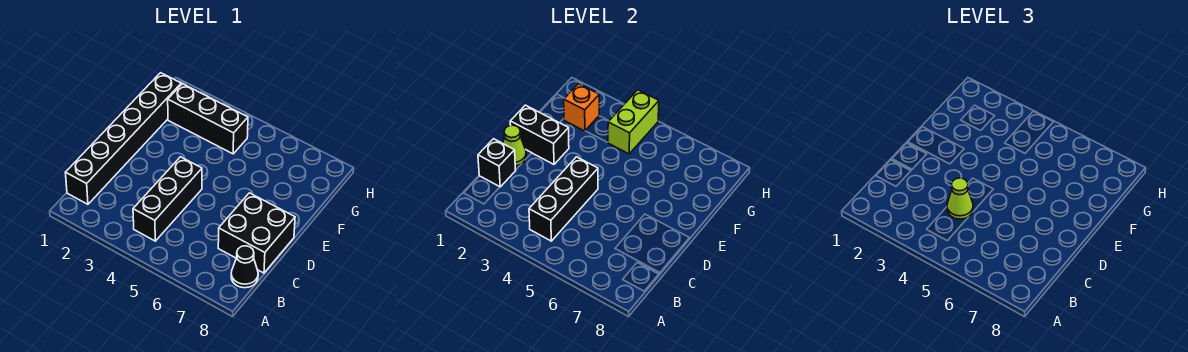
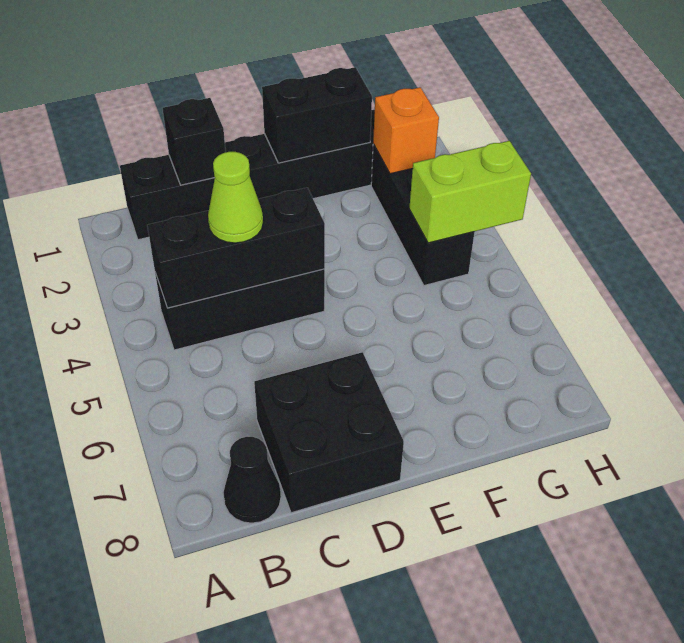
lime cone D1 level 2 -> none
black brick E1:E2 level 2 -> black brick E1:F1 level 2

